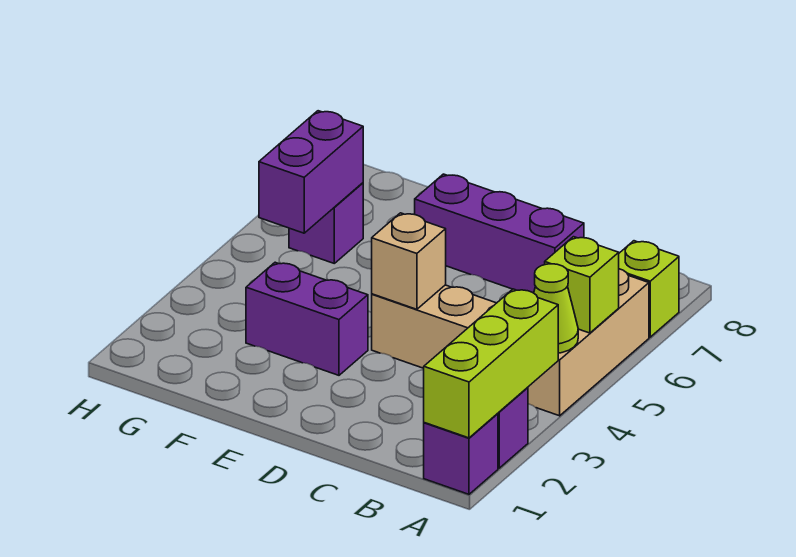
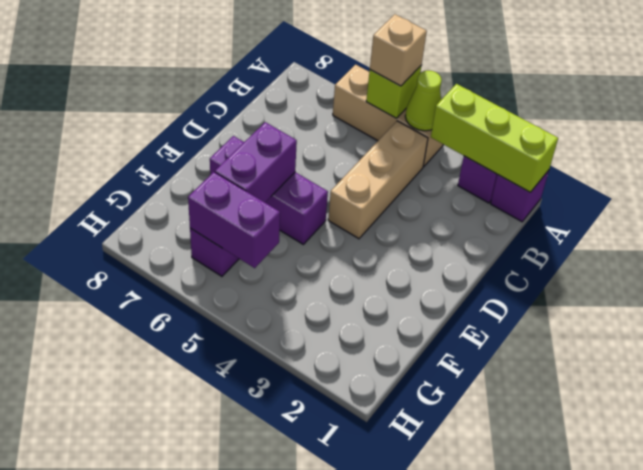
lime brick A7 level 1 -> none
purple brick C7:E7 level 1 -> purple brick E5:E7 level 1
tan brick D4 level 2 -> tan brick A5 level 3
purple brick E3:F3 level 1 -> purple brick E6:F6 level 2

